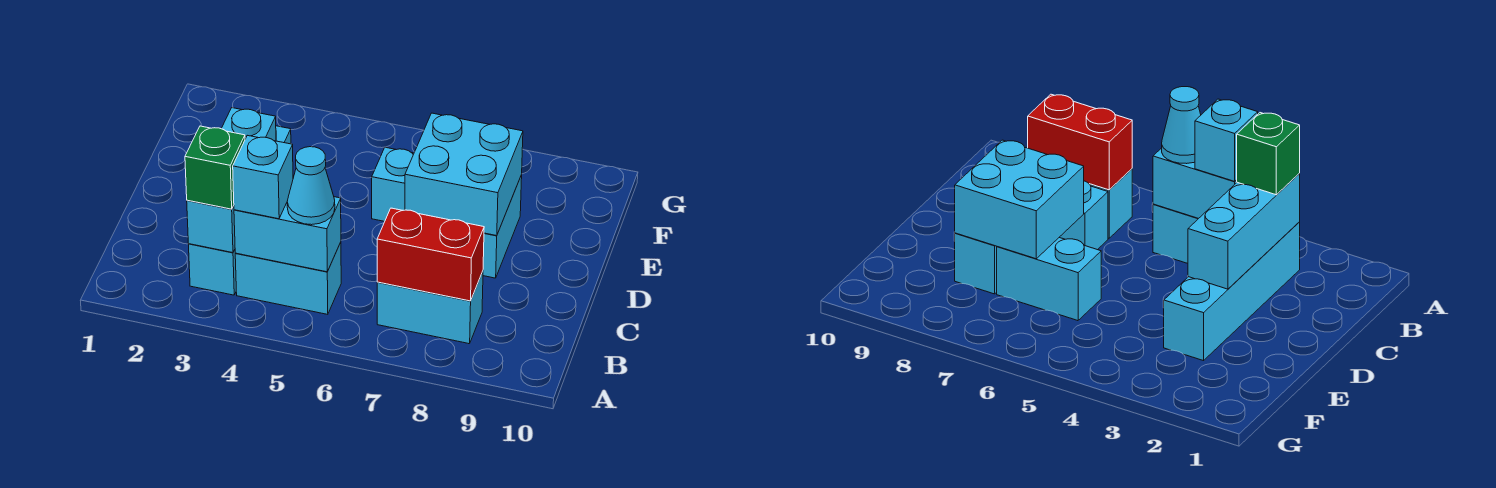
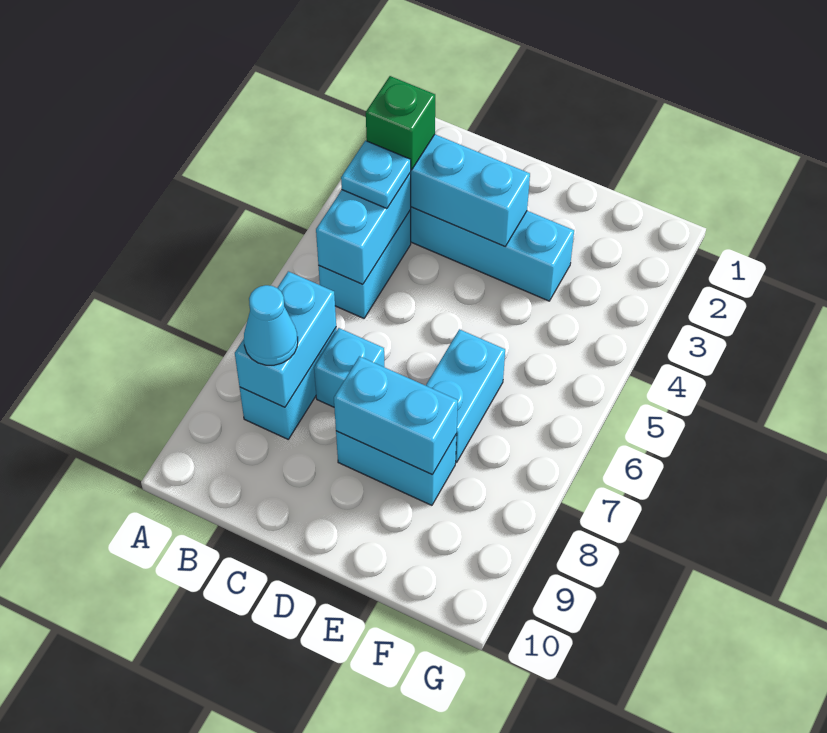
cyan brick B4 level 3 -> cyan plate B4 level 3
cyan cone B5 level 3 -> cyan cone B8 level 3
red brick B7:B8 level 2 -> cyan brick B7:B8 level 2
cyan brick D7:E8 level 2 -> cyan brick D8:E8 level 2

